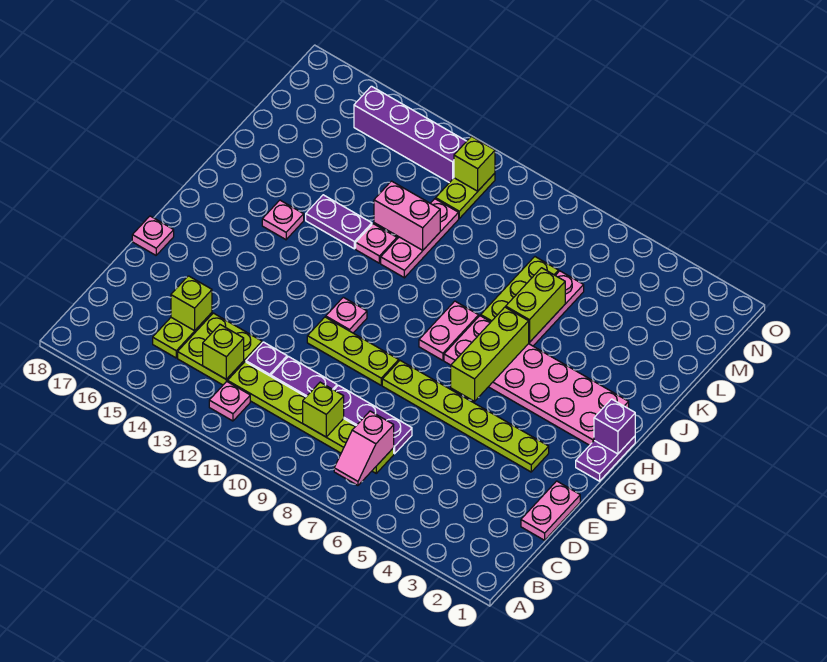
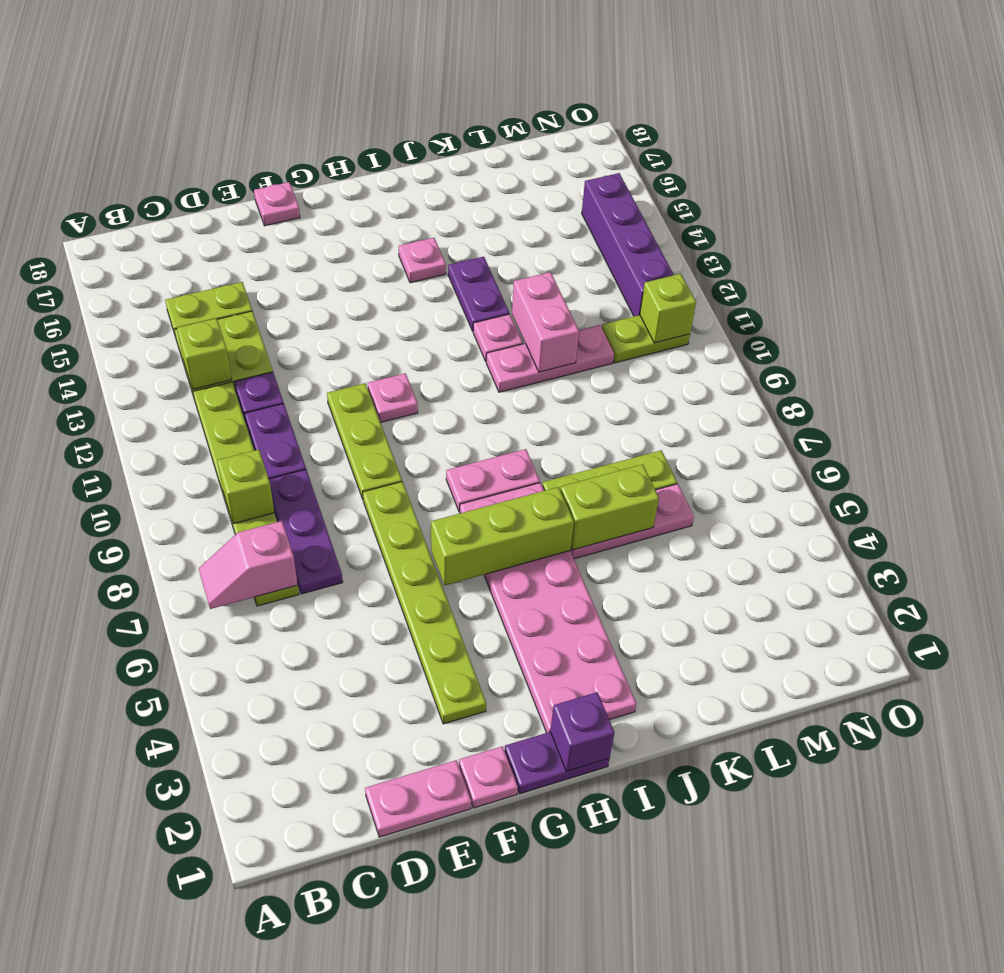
pink plate B12 level 1 -> pink plate F1 level 1
lime brick D15 level 2 -> none

